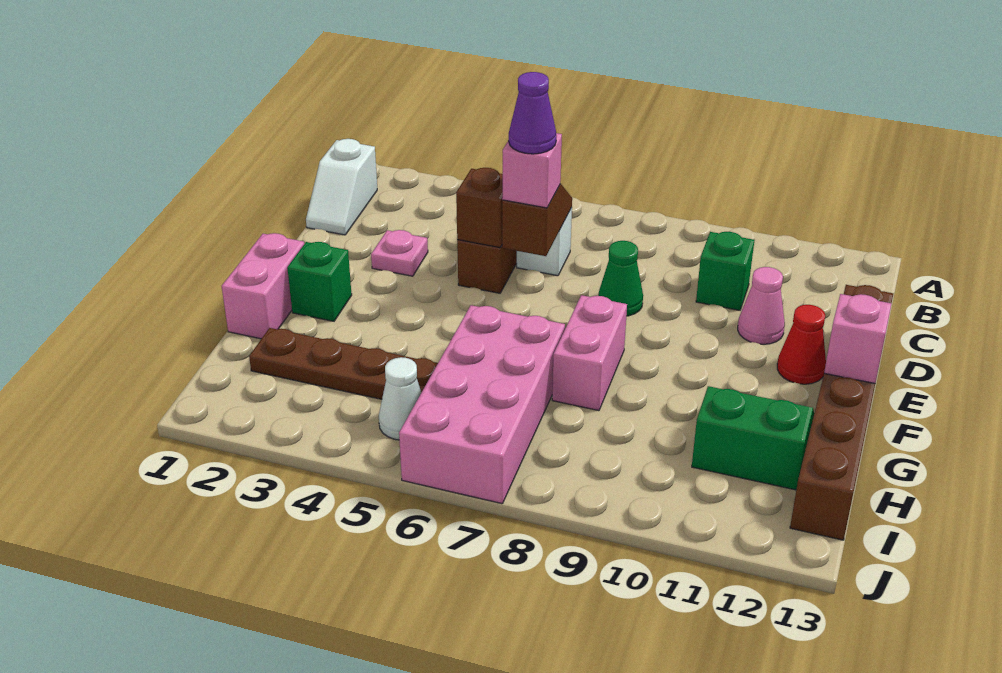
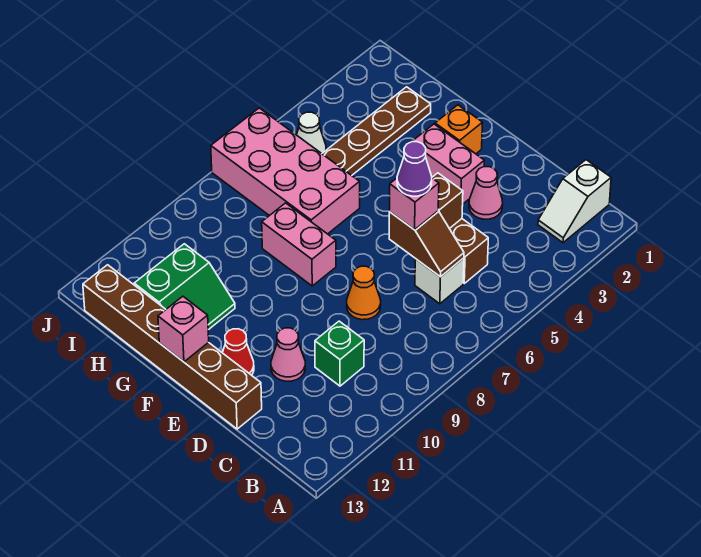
white slope B1:C1 level 1 top B -> white slope B1:B2 level 1 top 1
pink plate D3 level 1 -> pink cone D3 level 1
green cone D8 level 1 -> orange cone D8 level 1
pink brick F1:G1 level 1 -> pink brick E3:F3 level 1
green brick F2 level 1 -> orange brick F2 level 1

